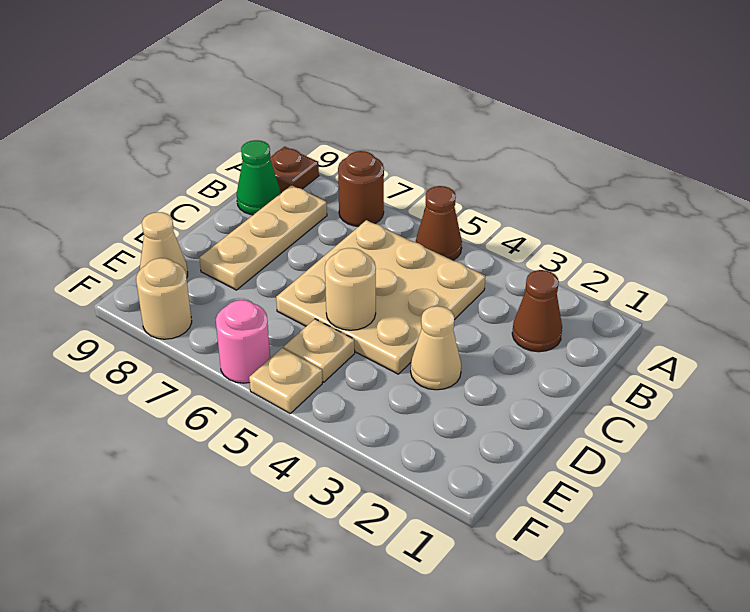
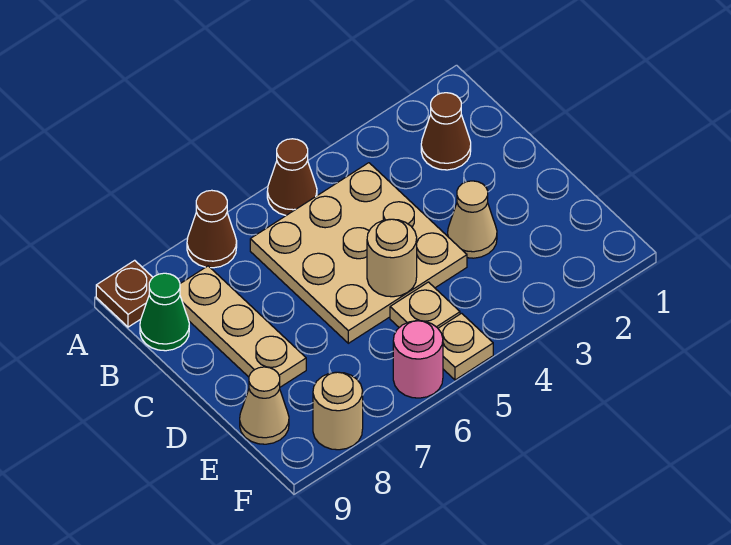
brown round brick A7 level 1 -> brown cone A7 level 1

